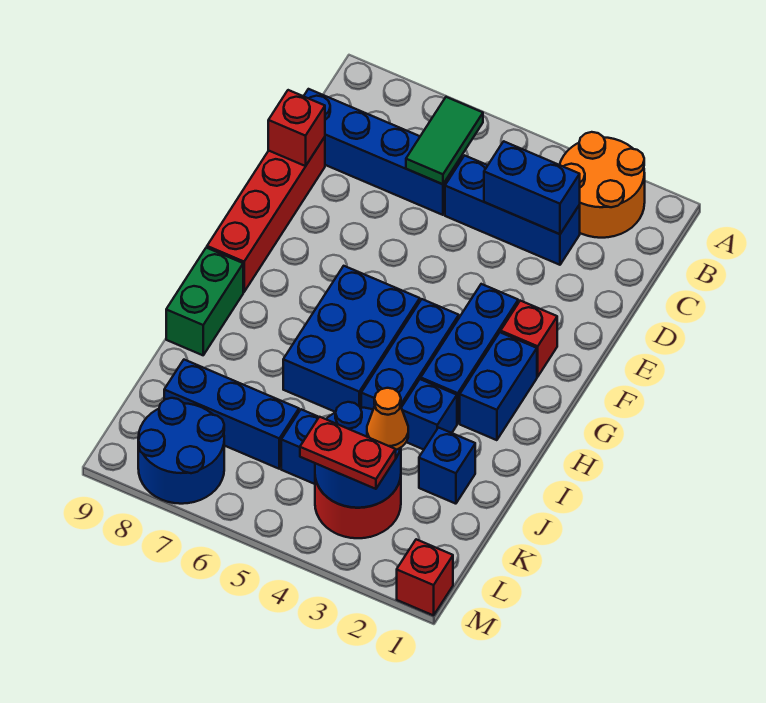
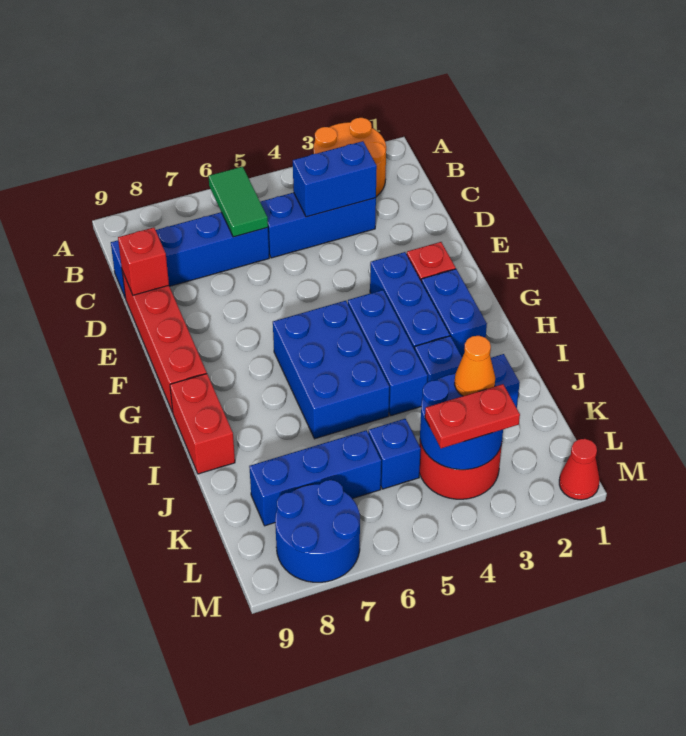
green brick H9:I9 level 1 -> red brick H9:I9 level 1
red brick M1 level 1 -> red cone M1 level 1

